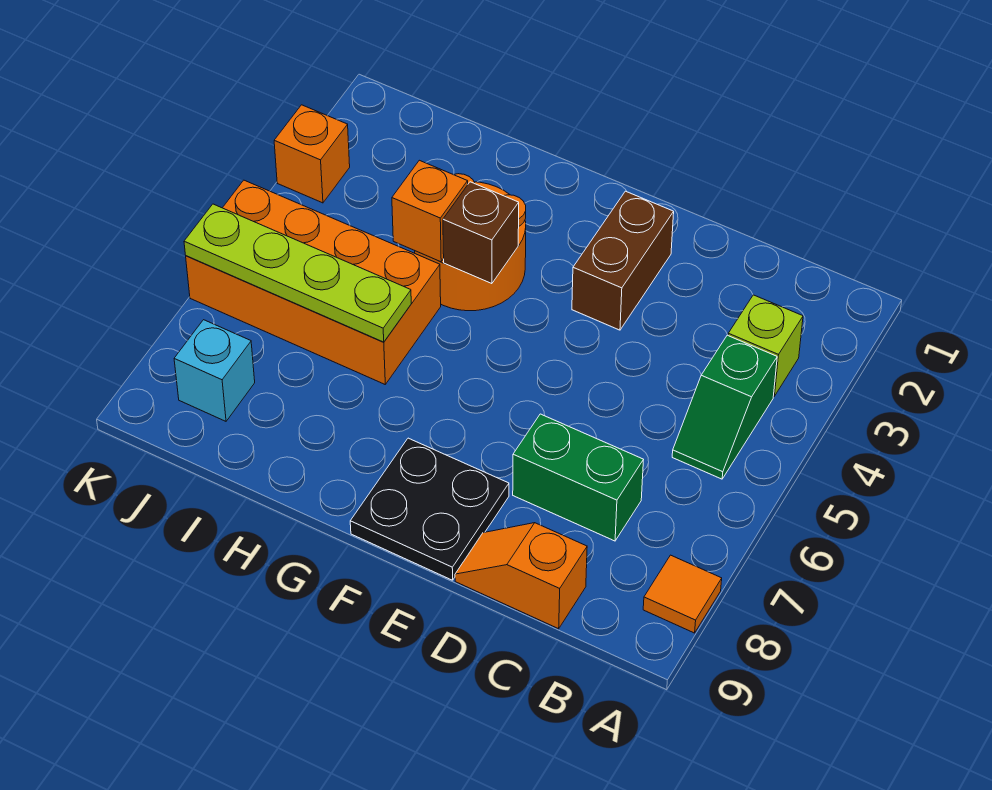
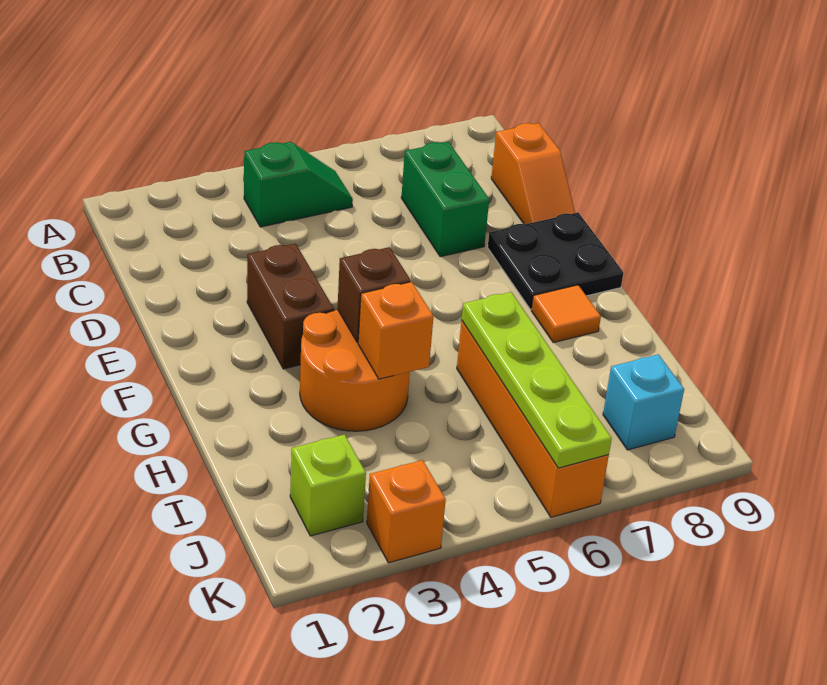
orange tile A8 level 1 -> orange tile G8 level 1
lime brick B3 level 1 -> lime brick J2 level 1
brown brick E2:E3 level 1 -> brown brick E3:F3 level 1
orange brick H5:K6 level 1 -> orange brick H6:K6 level 1

